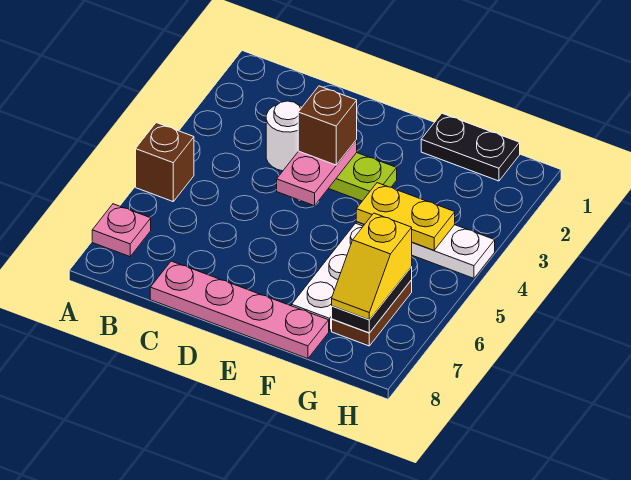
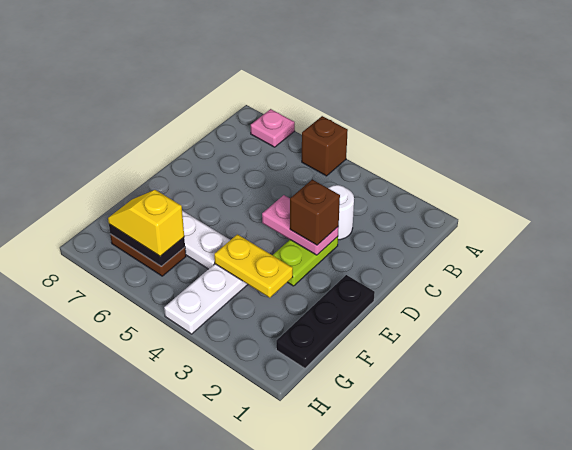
pink plate C8:F8 level 1 -> none
black plate F1:G1 level 1 -> black plate E1:G1 level 1
yellow plate F4:G4 level 2 -> yellow plate F3:F4 level 2

